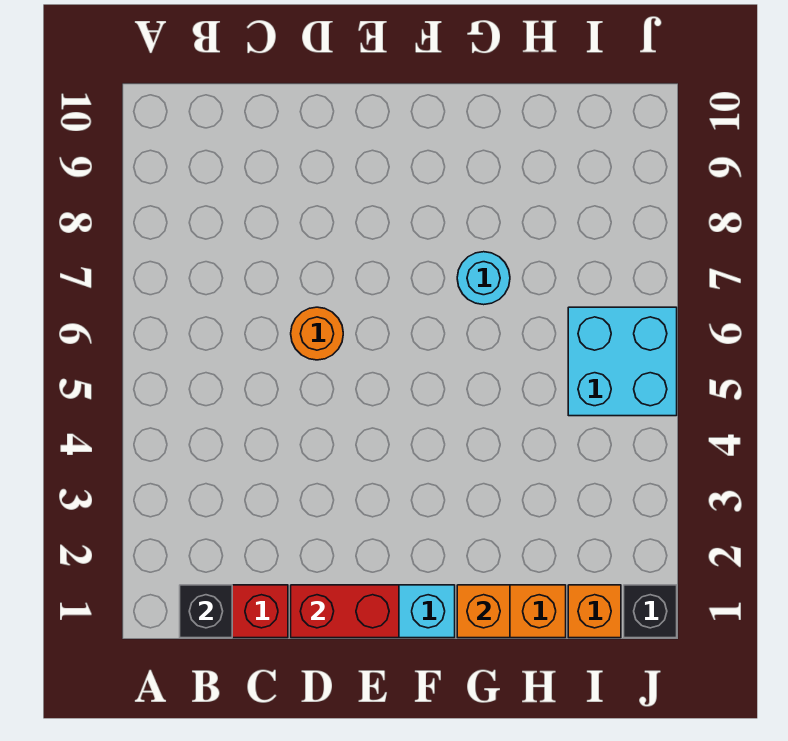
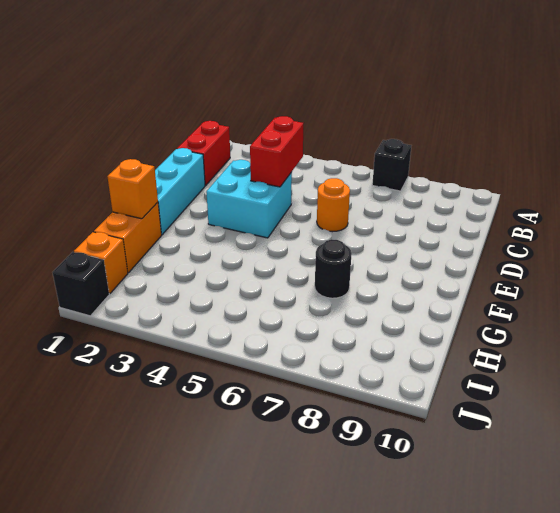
black brick B1 level 2 -> black brick A7 level 1
red brick D1:E1 level 2 -> red brick C4:D4 level 2
cyan round brick G7 level 1 -> black round brick G7 level 1
cyan brick I5:J6 level 1 -> cyan brick D3:E4 level 1

